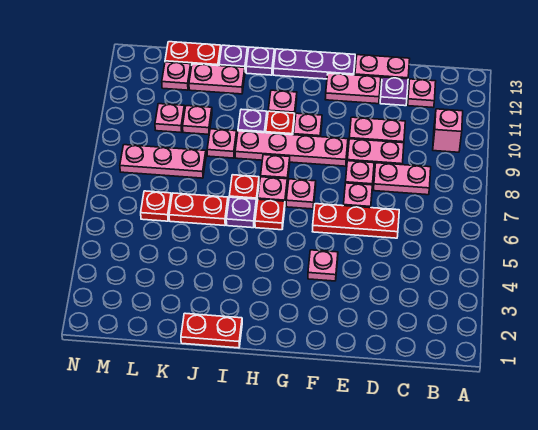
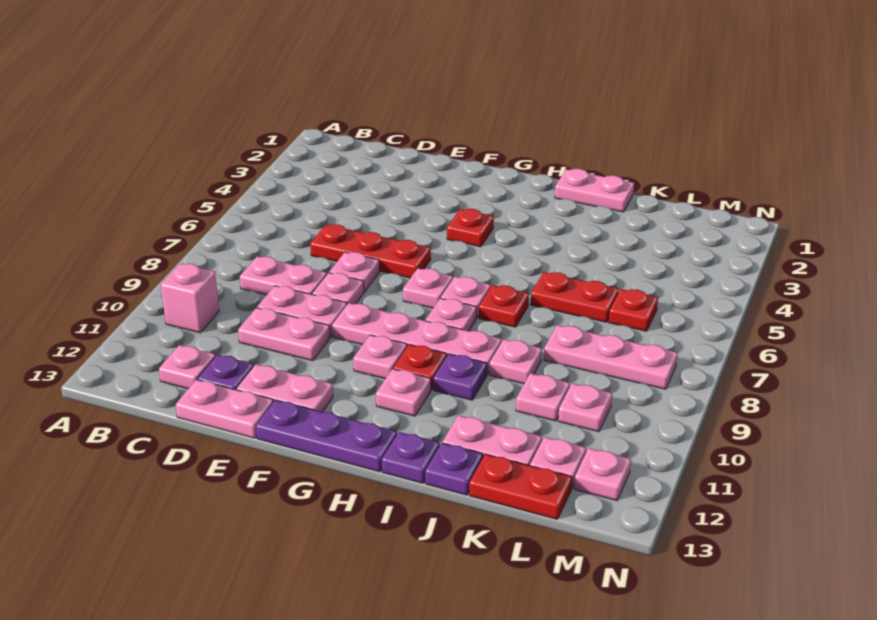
pink plate F4 level 1 -> pink plate M12 level 1
red plate H6 level 1 -> red plate G4 level 1
red plate I1:J1 level 1 -> pink plate I1:J1 level 1
purple plate I6 level 1 -> none

